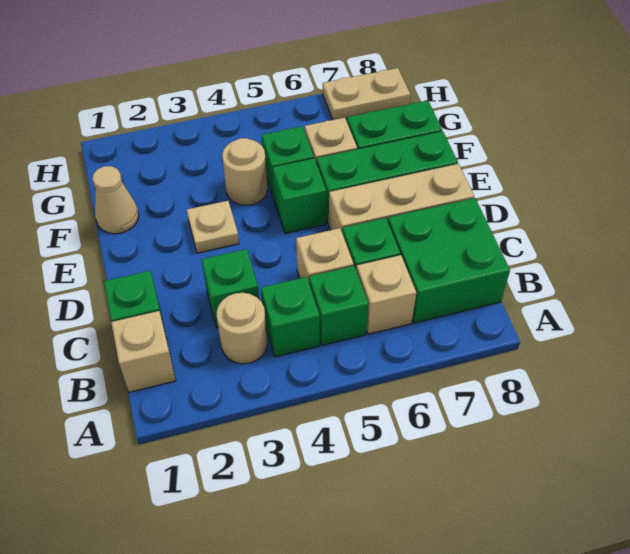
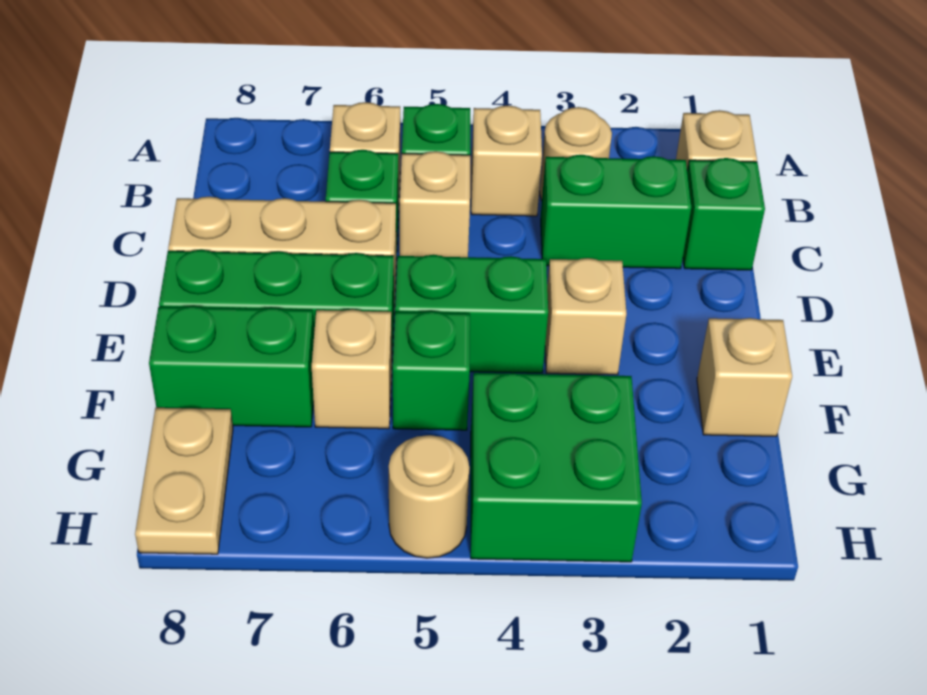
green brick B4 level 1 -> tan brick B4 level 1
green brick B7:C8 level 1 -> green brick G3:H4 level 1
green brick C3 level 1 -> green brick C2:C3 level 1
tan plate E3 level 1 -> tan brick E3 level 1
green brick E5 level 1 -> green brick E4:E5 level 1
tan cone F1 level 1 -> tan brick F1 level 1
tan round brick F4 level 1 -> tan round brick H5 level 1
tan plate H7:H8 level 1 -> tan plate G8:H8 level 1

